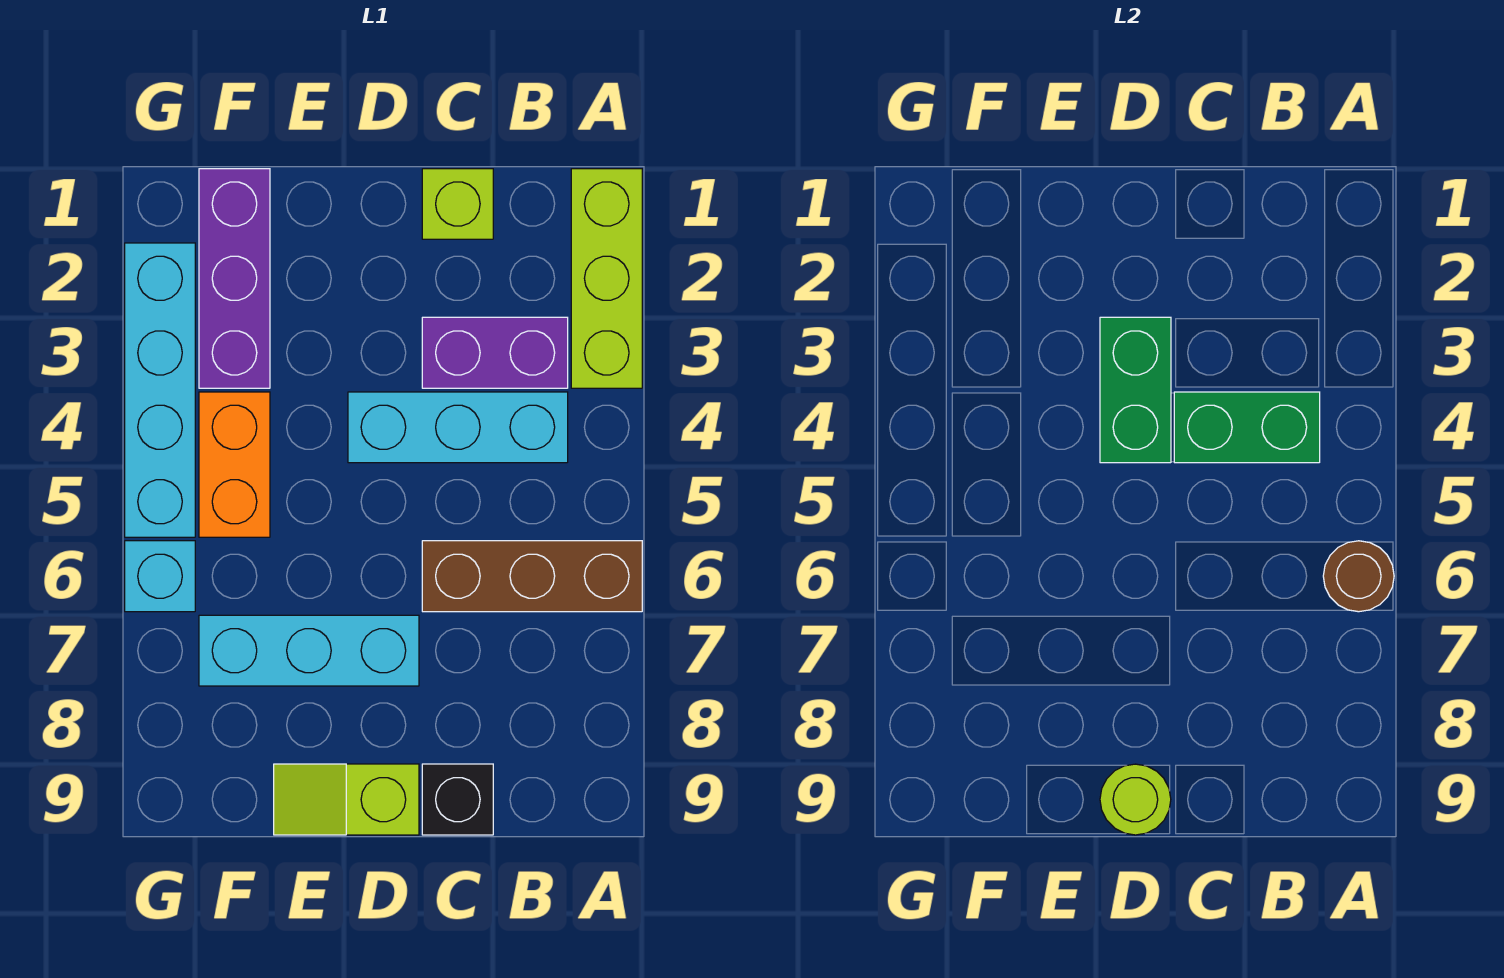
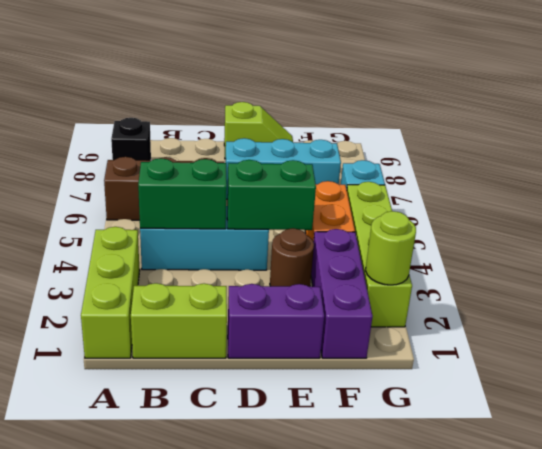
brown round brick A6 level 2 -> brown round brick E3 level 1
purple brick B3:C3 level 1 -> purple brick D1:E1 level 1
lime brick C1 level 1 -> lime brick B1:C1 level 1
black brick C9 level 1 -> black brick A8 level 1
green brick D3:D4 level 2 -> green brick D4:E4 level 2
lime round brick D9 level 2 -> lime round brick G2 level 2
cyan brick G2:G5 level 1 -> lime brick G2:G5 level 1

